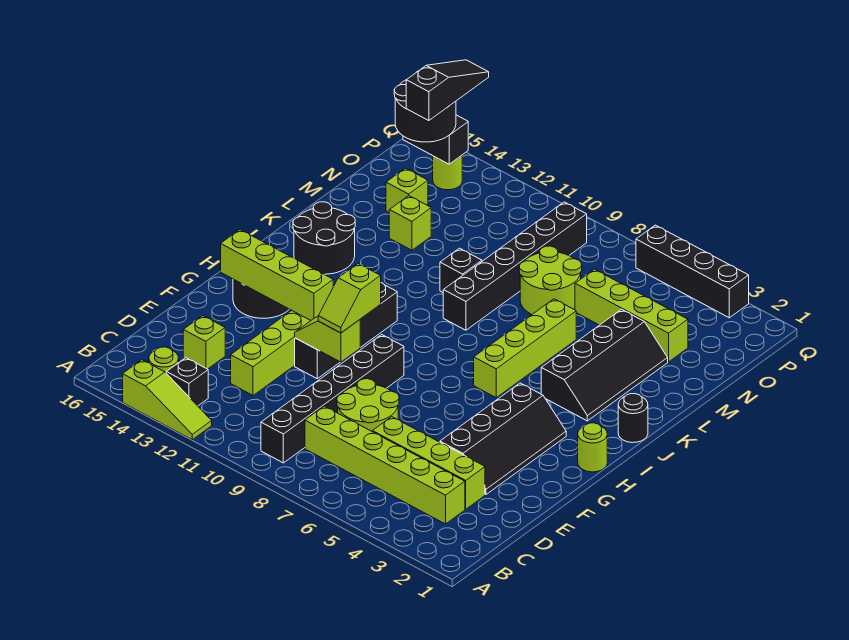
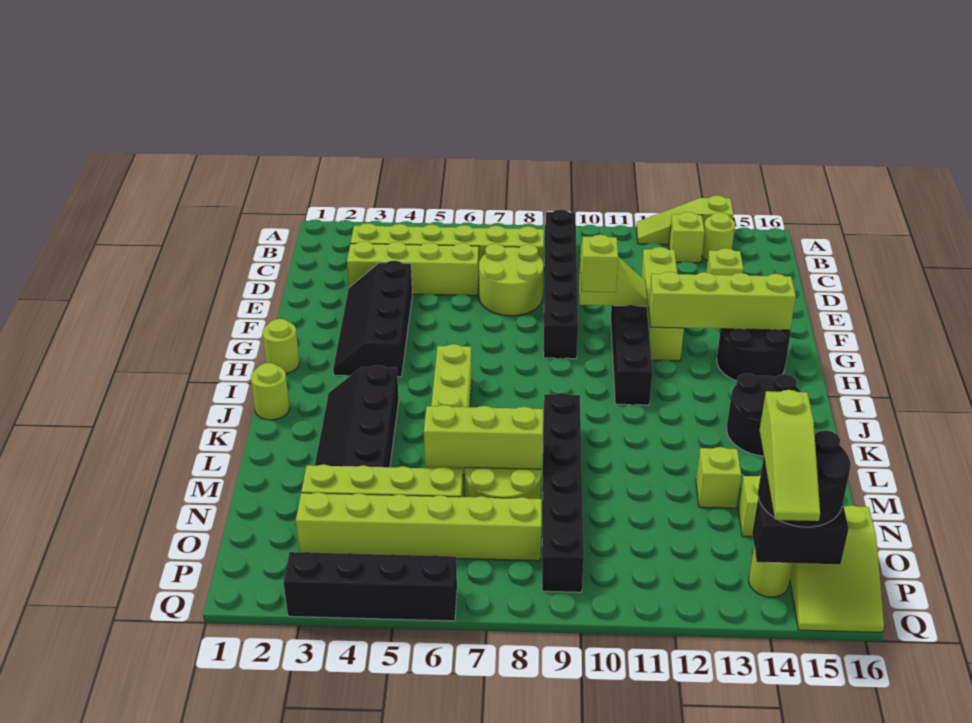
black brick B13 level 1 -> lime brick B13 level 1
black round brick J1 level 1 -> lime round brick J1 level 1
black brick L10 level 1 -> none
none -> lime brick M6:M8 level 2
none -> lime brick O3:O8 level 1
black slope O14:Q14 level 4 top O -> lime slope O14:Q14 level 4 top O
none -> lime slope O15:Q16 level 1 top O

